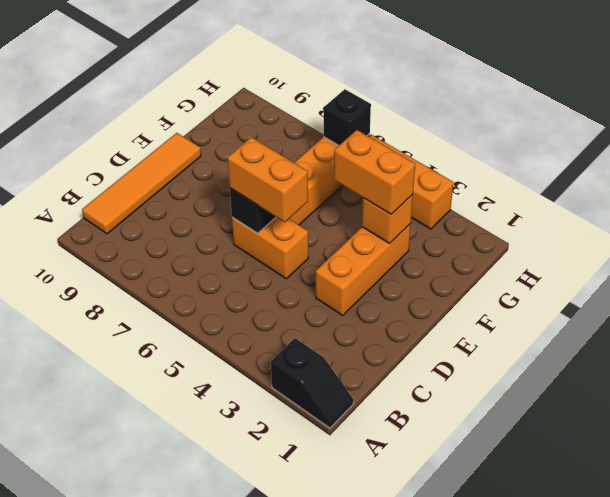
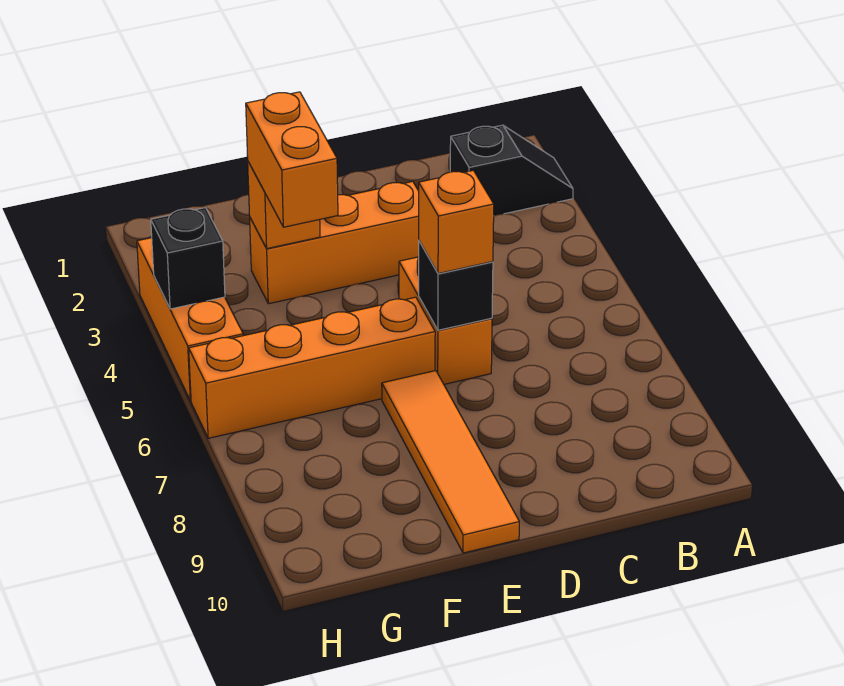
black slope A1:A2 level 1 top 2 -> black slope A2:B2 level 1 top B
orange tile B10:E10 level 1 -> orange tile E7:E10 level 1
orange brick D5:D6 level 3 -> orange brick D6 level 3
black brick H6 level 2 -> black brick H4 level 2

